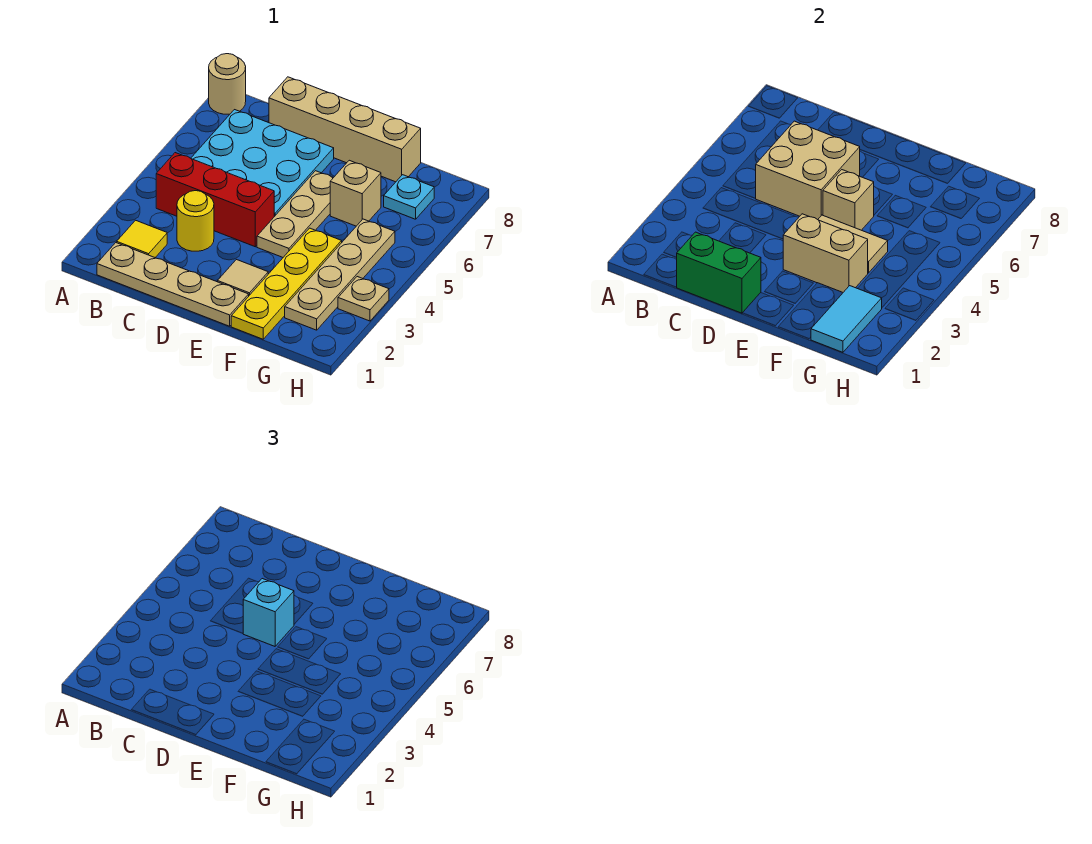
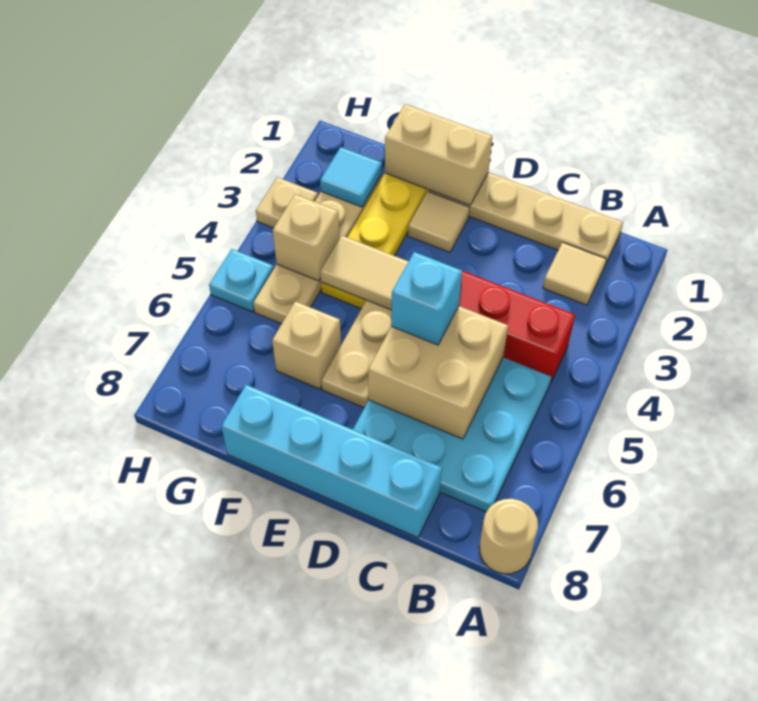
yellow tile B2 level 1 -> tan tile B2 level 1
green brick C1:D1 level 2 -> none
yellow round brick C3 level 1 -> none
tan brick C8:F8 level 1 -> cyan brick C8:F8 level 1
tan brick E3:F3 level 2 -> tan brick E1:F1 level 2
tan brick E5 level 2 -> tan brick G4 level 2
cyan tile G1:G2 level 2 -> cyan tile G2 level 2
cyan plate G7 level 1 -> cyan plate H5 level 1

